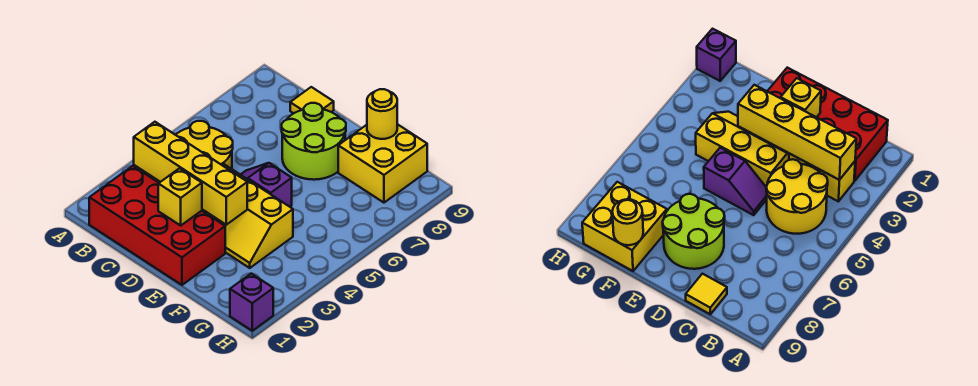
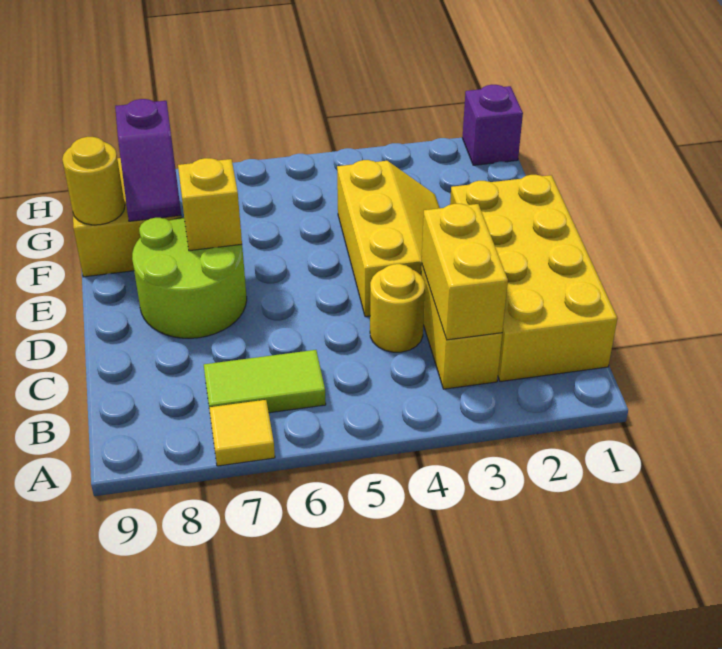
red brick B1:E2 level 1 -> yellow brick B1:E2 level 1
yellow brick B3:E3 level 2 -> yellow brick B3:C3 level 2
yellow round brick B4:C5 level 1 -> yellow round brick C4 level 1
none -> lime tile B6:B7 level 1
yellow tile C9 level 1 -> yellow tile A7 level 1
yellow brick D2 level 2 -> yellow brick E7 level 2
purple slope D5:E5 level 1 top E -> purple slope F8:G8 level 2 top G

